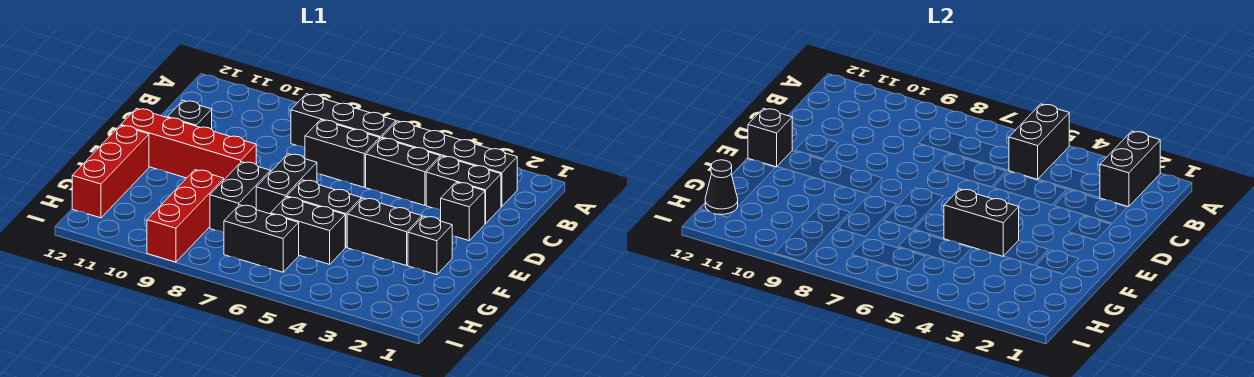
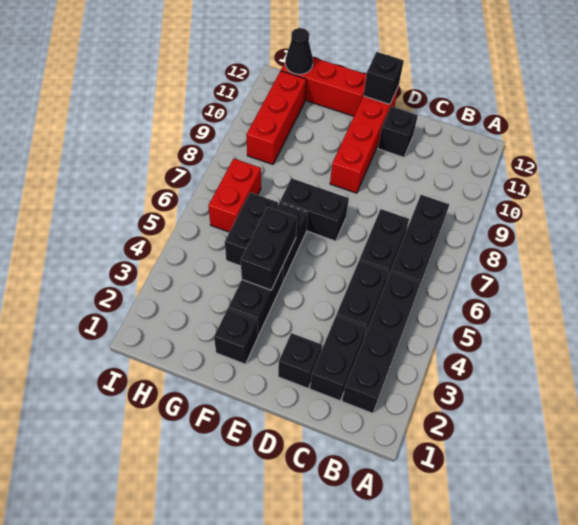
black brick A2:B2 level 2 -> none
black brick A5:B5 level 2 -> none
black brick F8:G8 level 1 -> none
red brick G9:I9 level 1 -> red brick H9:H11 level 1
black brick H6:H7 level 1 -> red brick H6:H7 level 1

